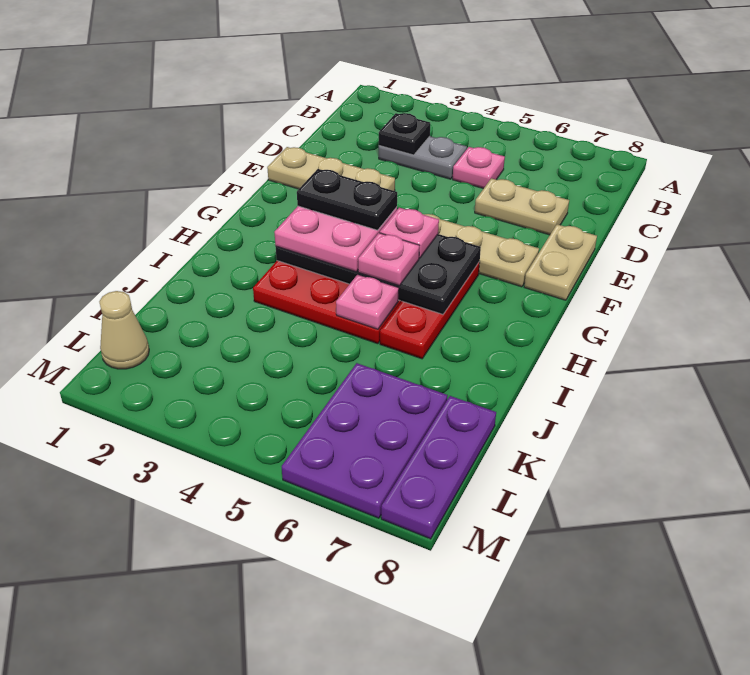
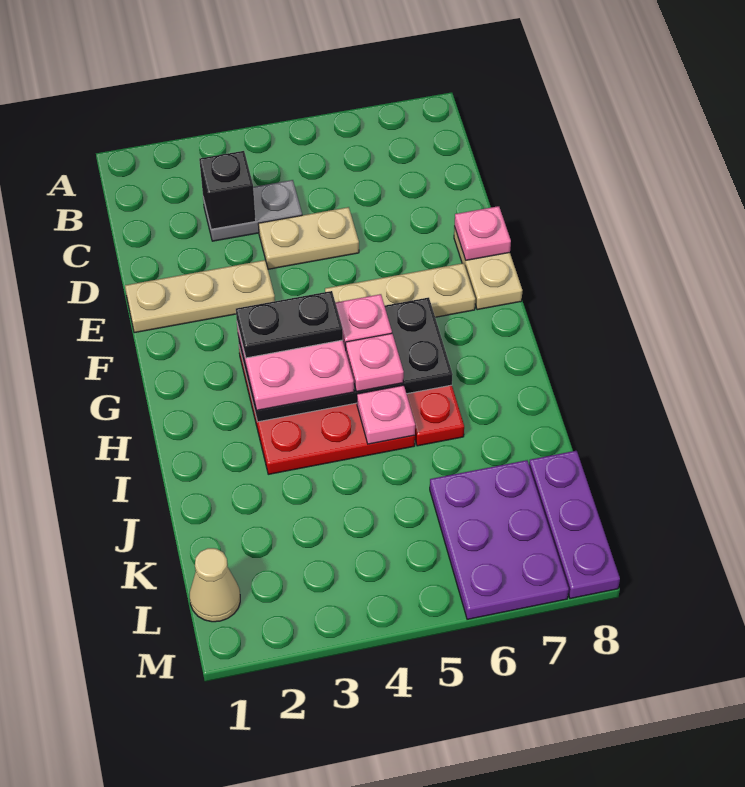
black plate C3 level 2 -> black brick C3 level 2
pink plate C5 level 1 -> pink plate E8 level 2
tan plate D6:D7 level 1 -> tan plate D4:D5 level 1

